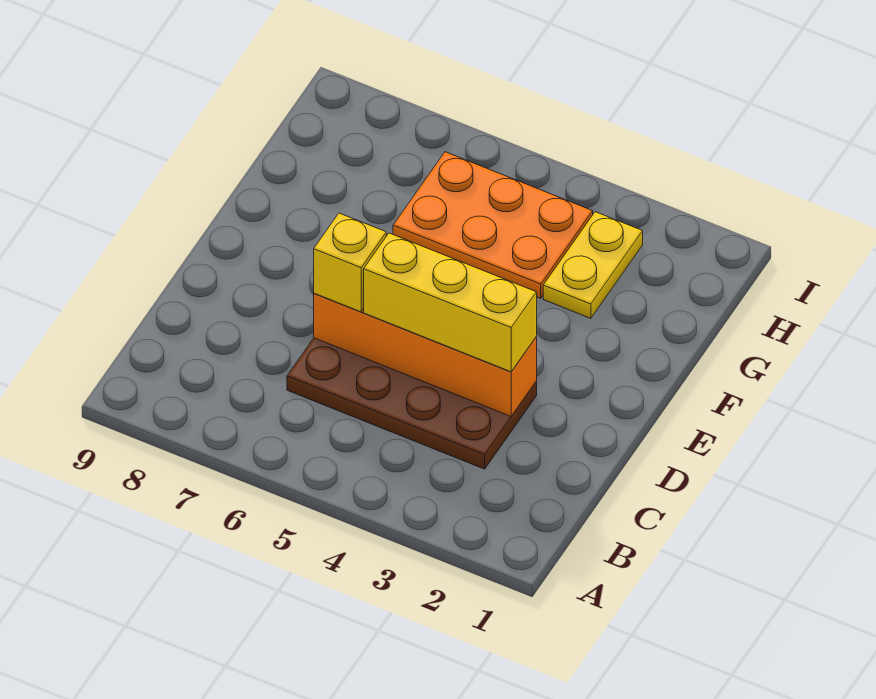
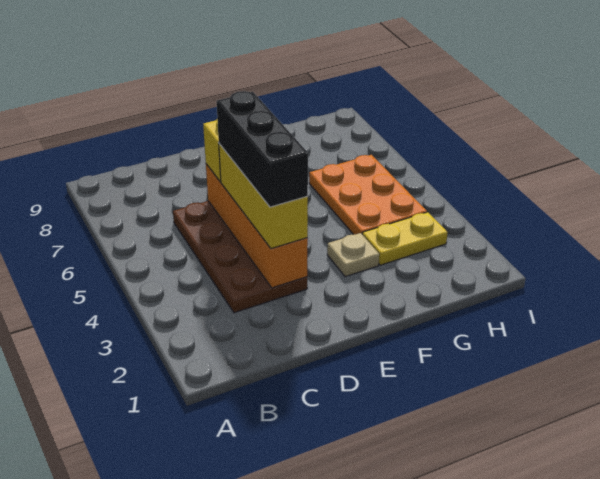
none -> black brick D3:D5 level 4
none -> tan plate F3 level 1

